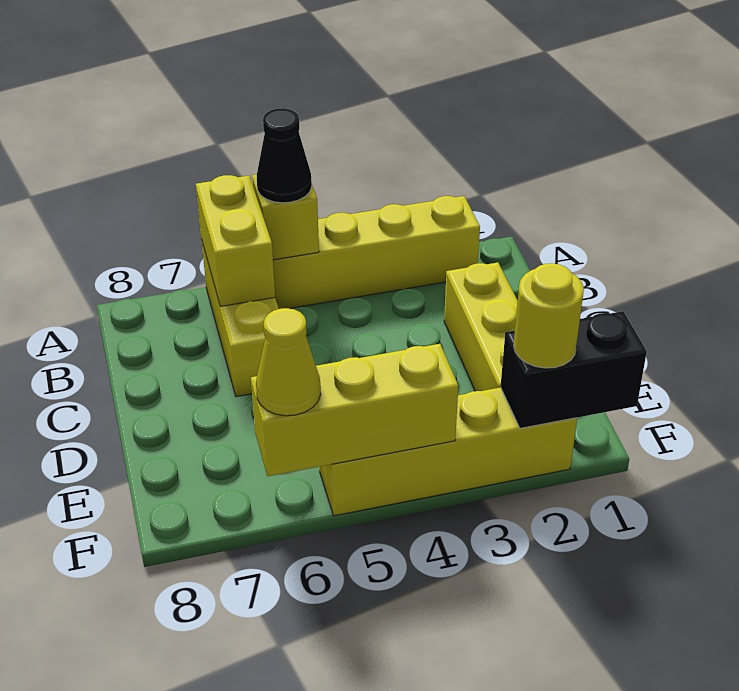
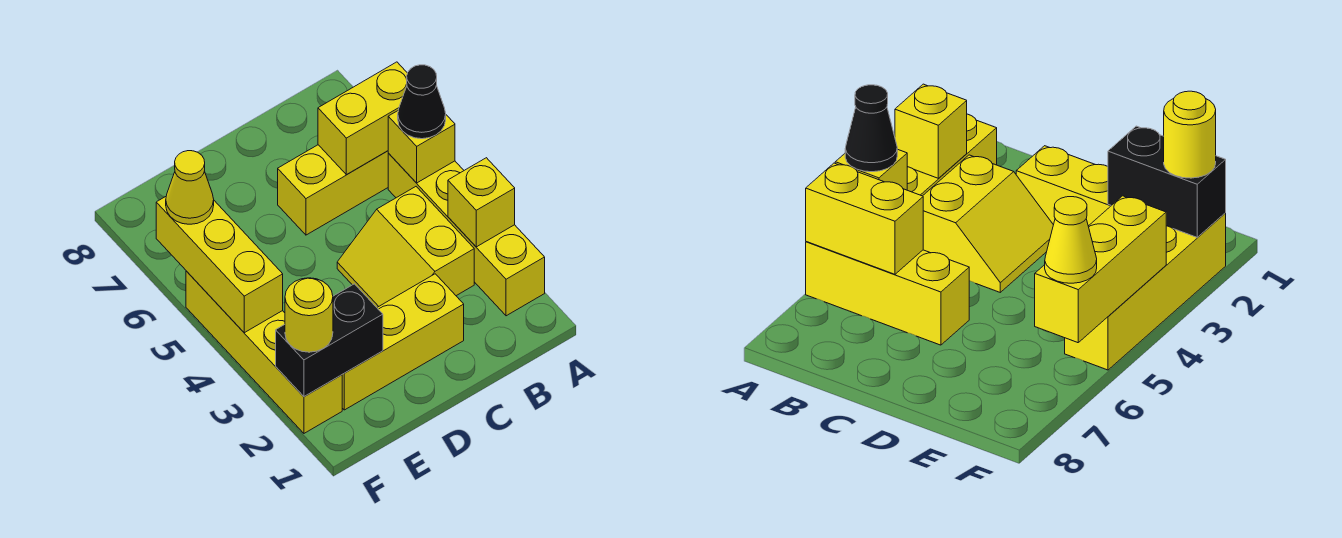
none -> yellow brick A3 level 2
none -> yellow slope B3:C4 level 1 top B
black brick F1:F2 level 2 -> black brick E2:F2 level 2

